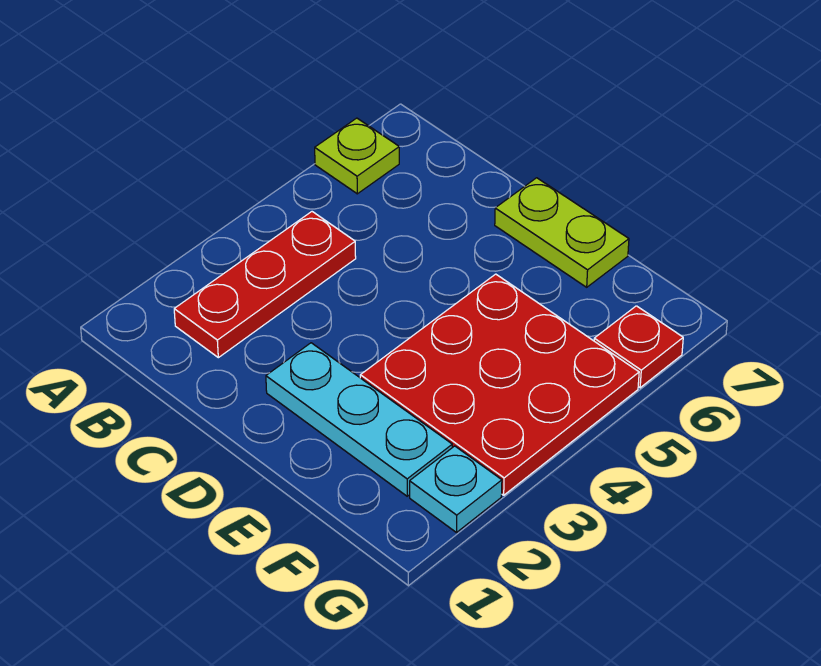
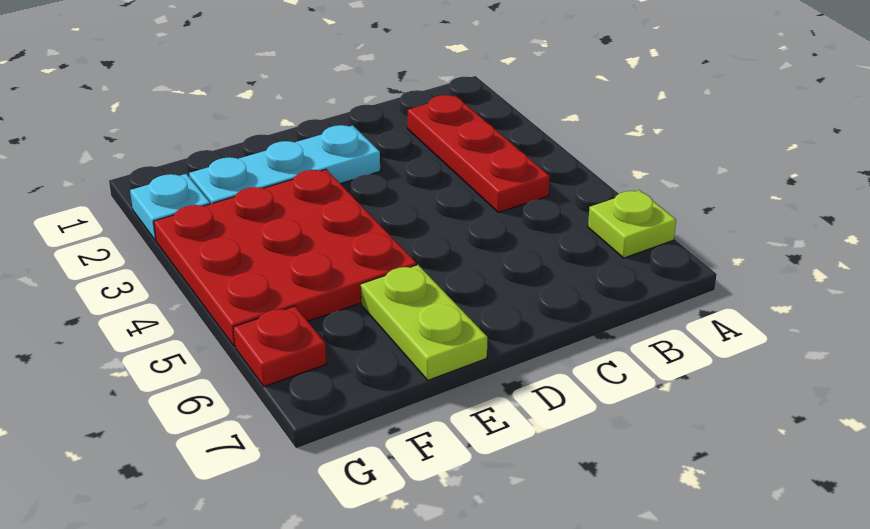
lime plate D7:E7 level 1 -> lime plate E6:E7 level 1

